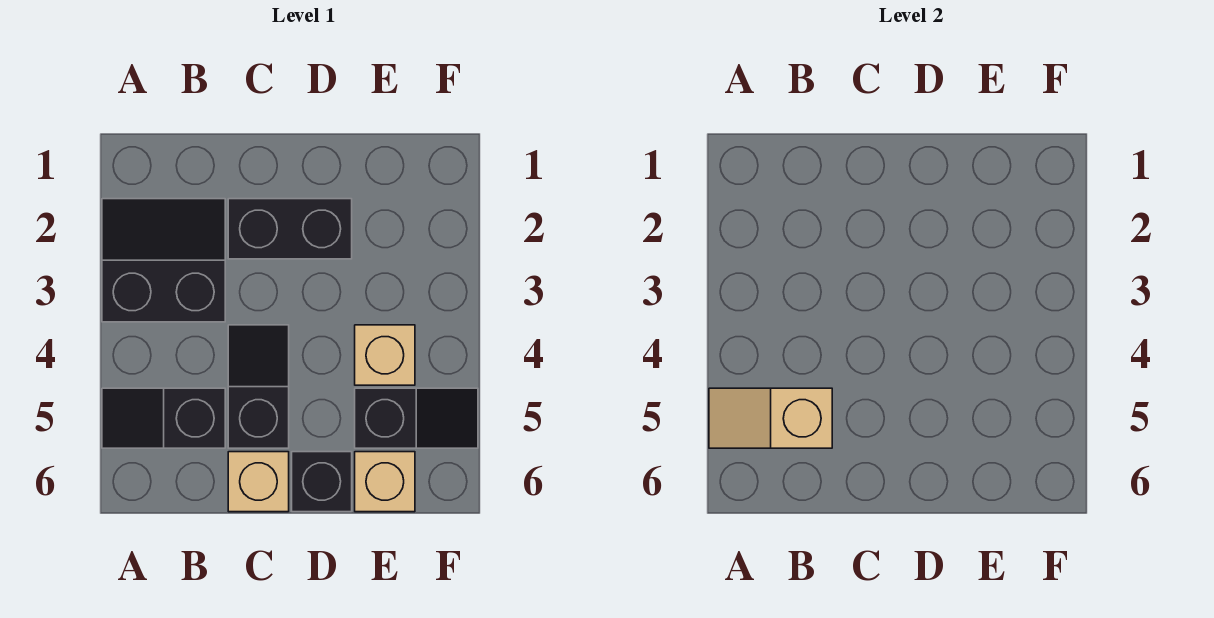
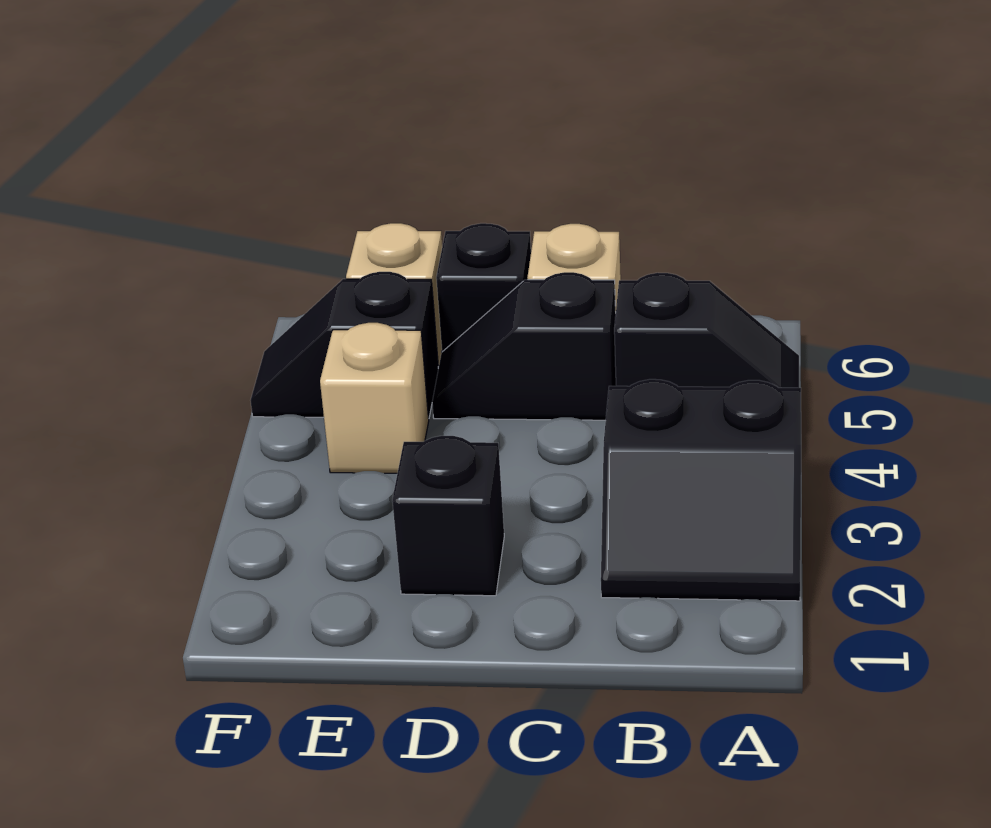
tan slope A5:B5 level 2 top B -> none
black brick C2:D2 level 1 -> black brick D2 level 1
black slope C4:C5 level 1 top 5 -> black slope C5:D5 level 1 top C

